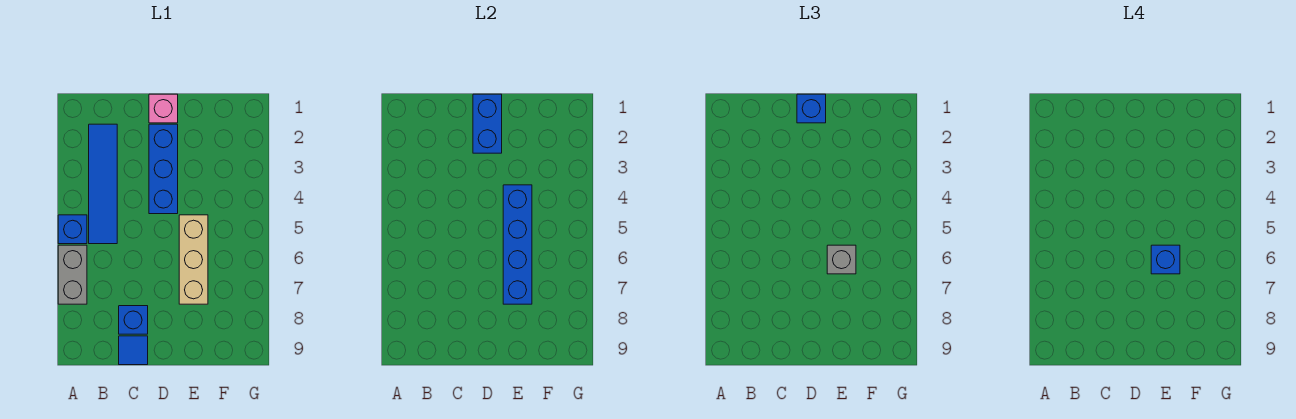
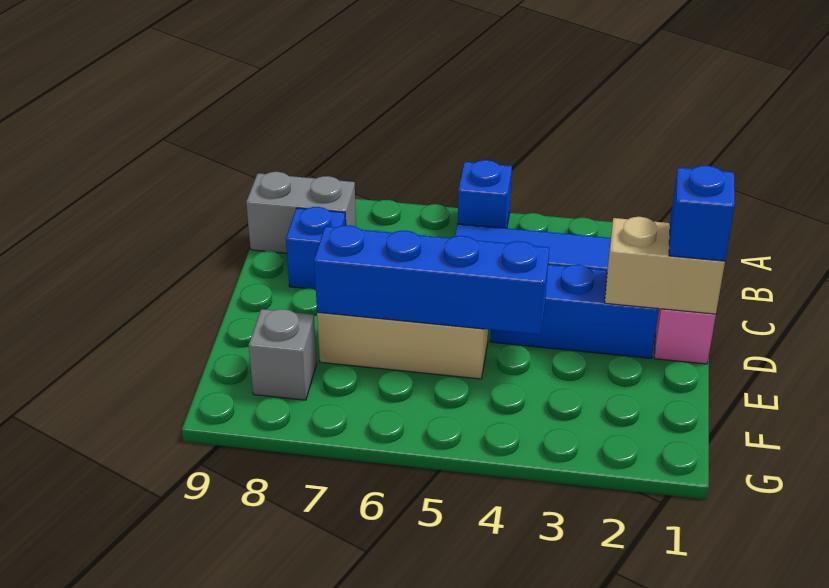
grey brick A6:A7 level 1 -> grey brick B8:B9 level 1
blue tile C9 level 1 -> none
blue brick D1:D2 level 2 -> tan brick D1:D2 level 2
grey brick E6 level 3 -> grey brick F8 level 1
blue brick E6 level 4 -> none

